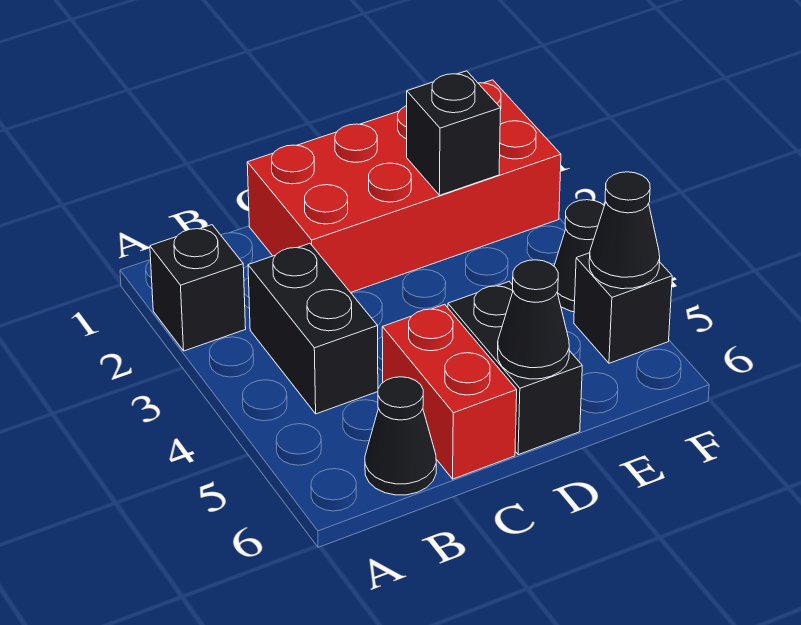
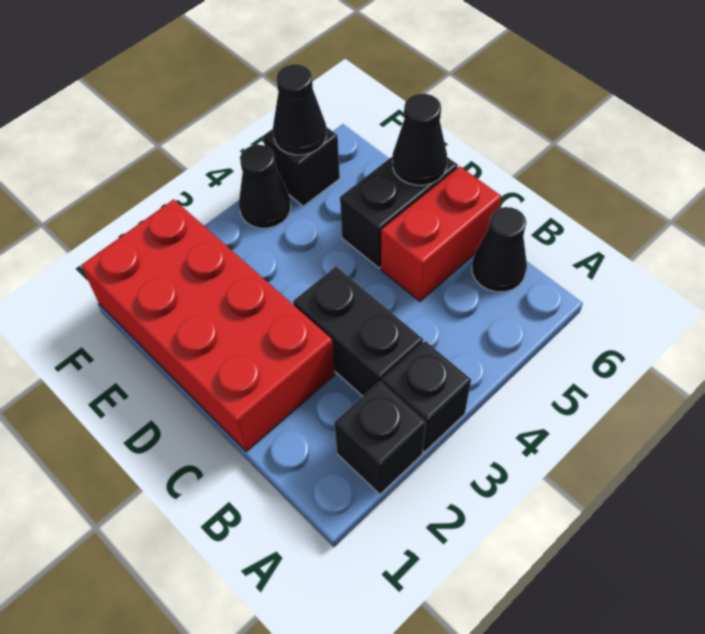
black brick B3:B4 level 1 -> black brick B3:C3 level 1
black brick E2 level 2 -> black brick A3 level 1

